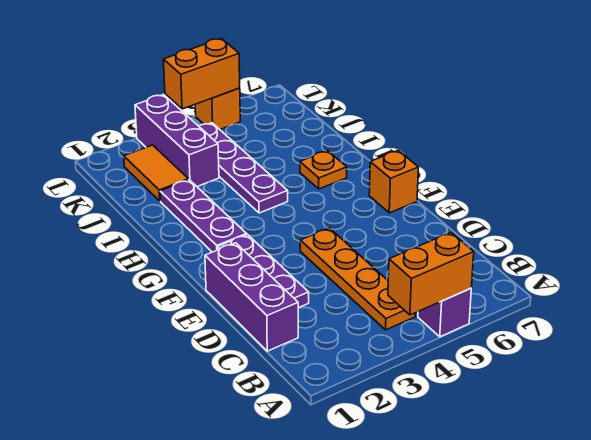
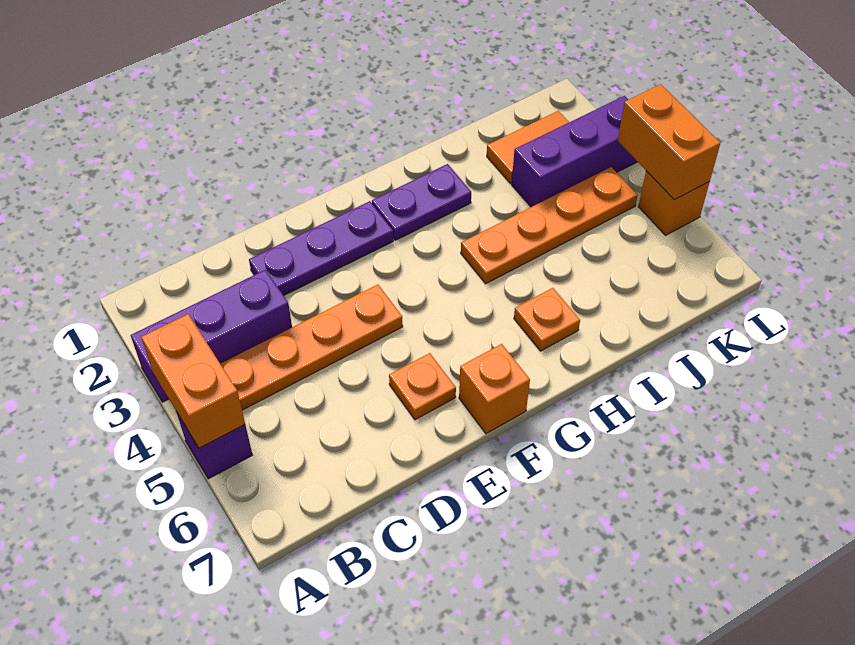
purple brick C1:E1 level 1 -> purple brick A3:C3 level 1
none -> orange plate E6 level 1
purple plate G2:I2 level 1 -> purple plate G2:H2 level 1
purple plate H4:K4 level 1 -> orange plate H4:K4 level 1

